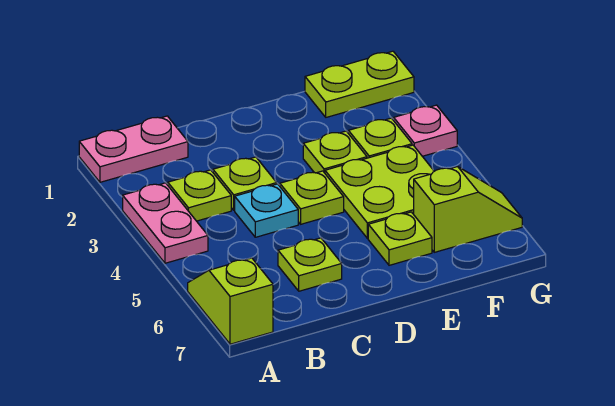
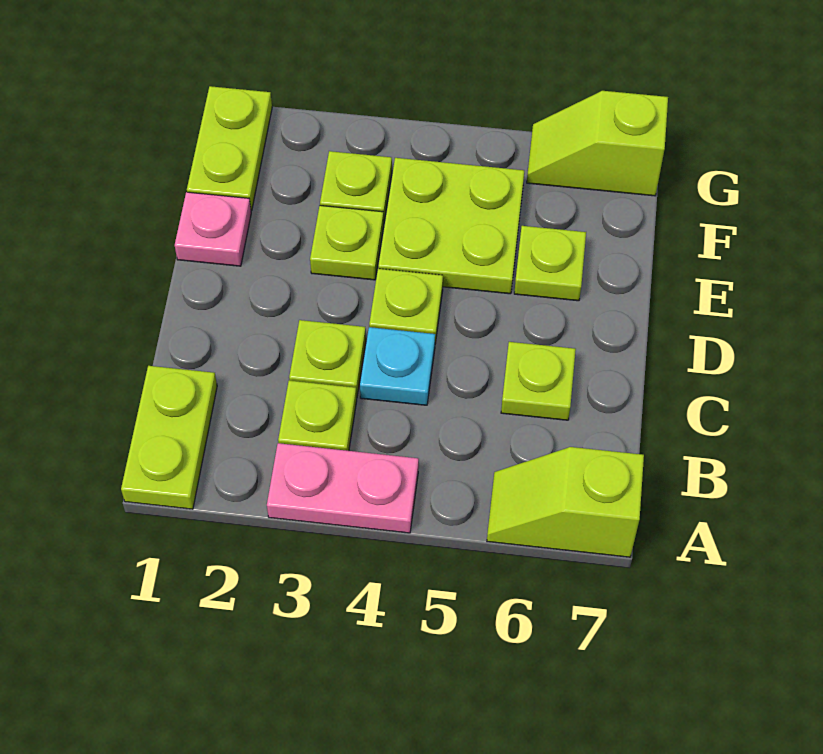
pink plate A1:B1 level 1 -> lime plate A1:B1 level 1
lime slope F6:G6 level 1 top F -> lime slope G6:G7 level 1 top 7
pink plate G3 level 1 -> pink plate E1 level 1

